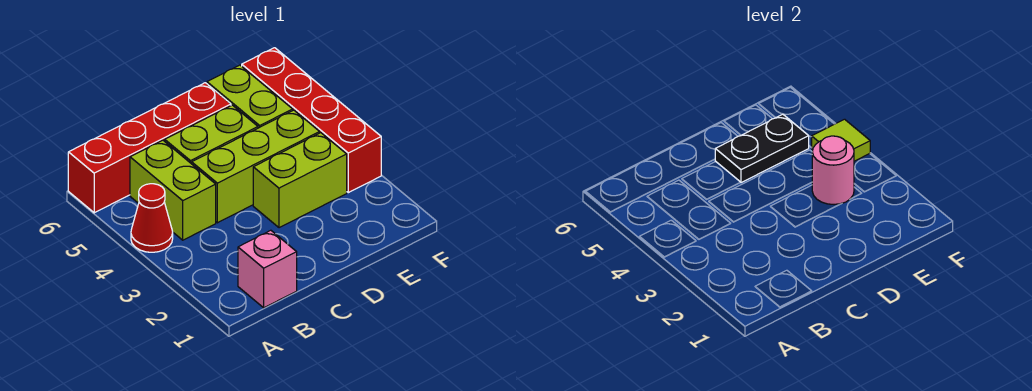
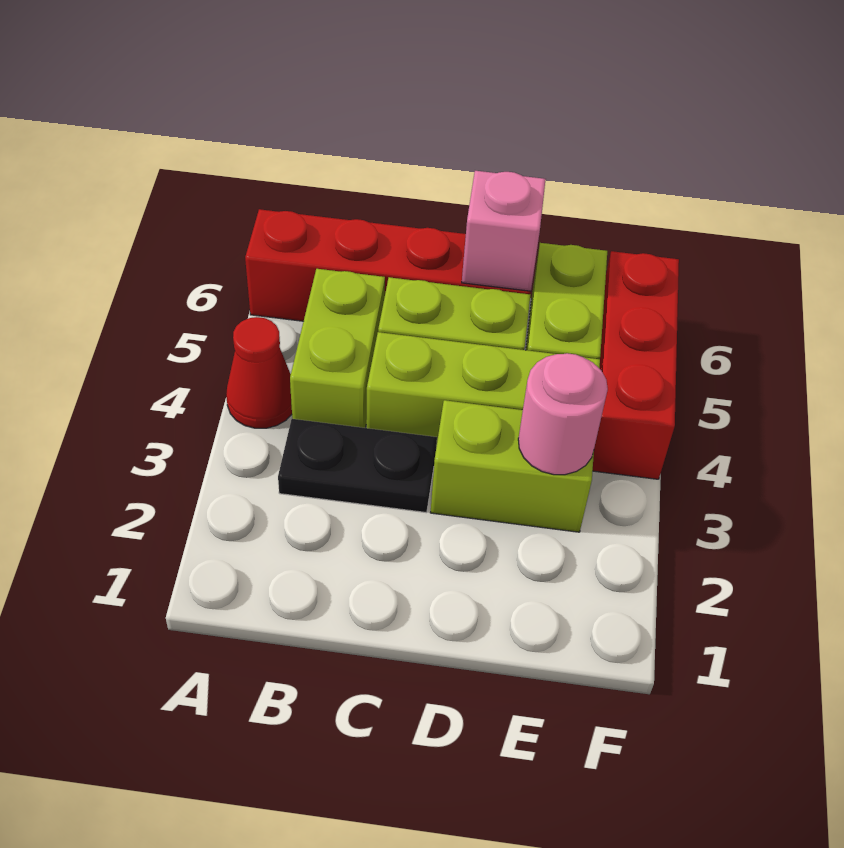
pink brick B1 level 1 -> pink brick D6 level 2
black plate D5:E5 level 2 -> black plate B3:C3 level 1
red brick F3:F6 level 1 -> red brick F4:F6 level 1
lime tile F4 level 2 -> none

